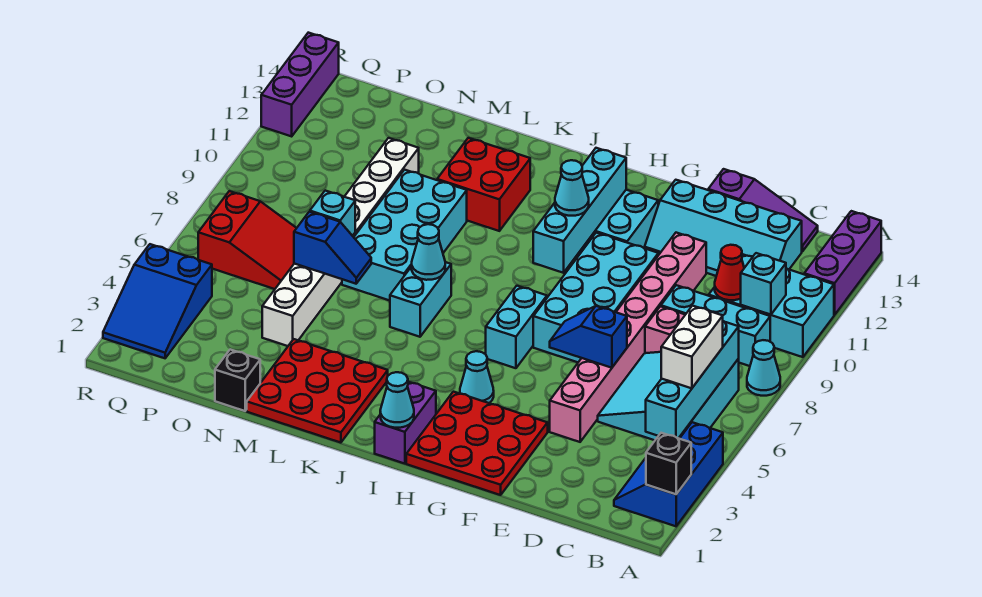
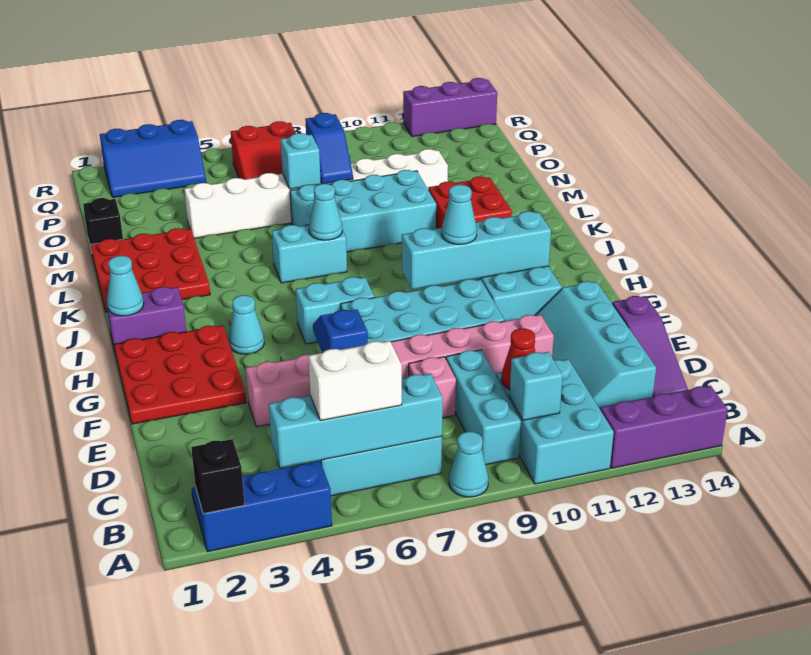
blue slope M6:N6 level 2 top N -> blue slope N8:O8 level 2 top O
blue slope Q2:R4 level 1 top 4 -> blue slope Q2:R4 level 1 top R

